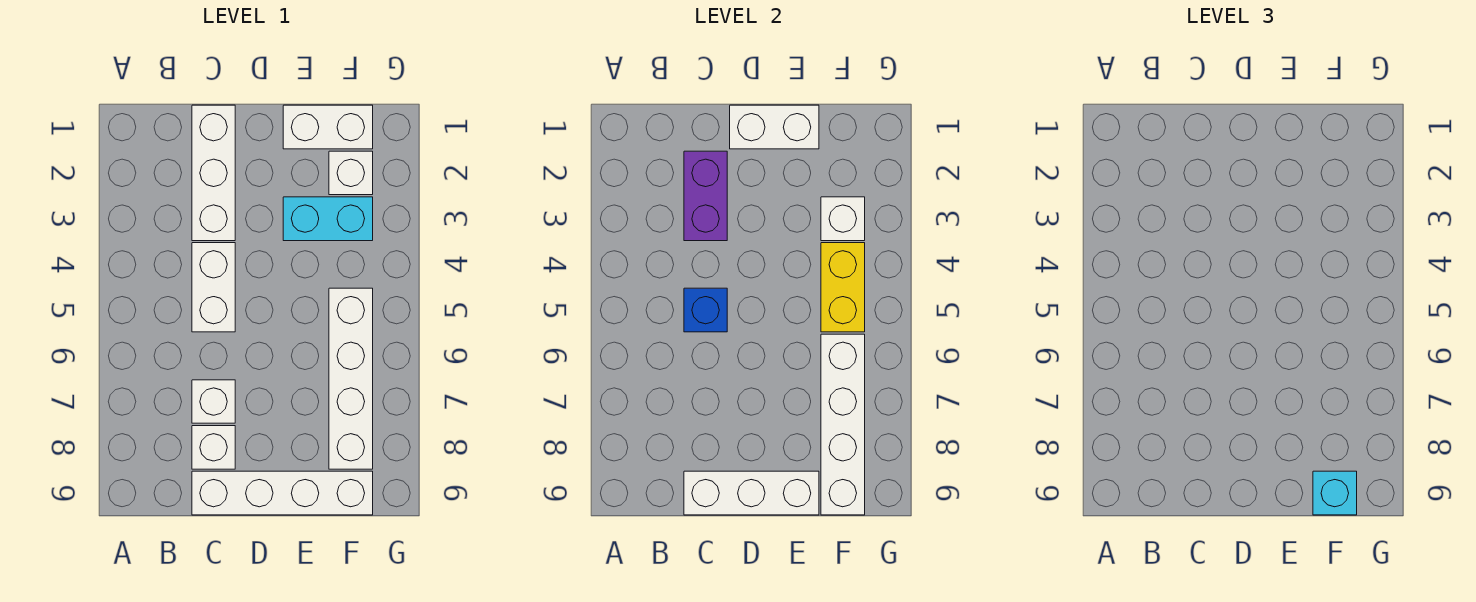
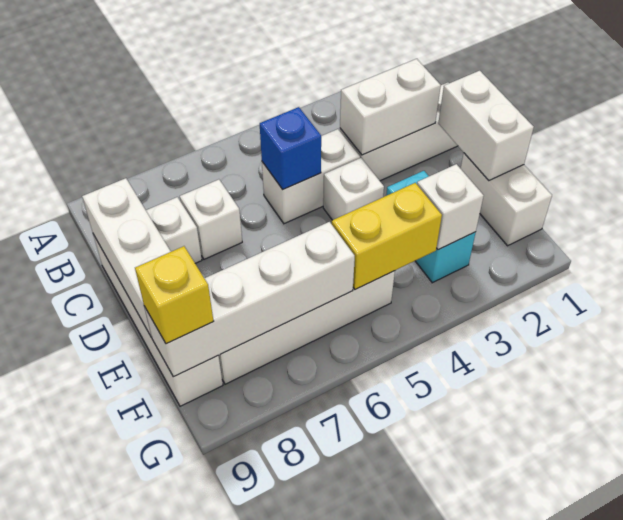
purple brick C2:C3 level 2 -> white brick C2:C3 level 2
white brick F2 level 1 -> white brick D4 level 1
cyan brick F9 level 3 -> yellow brick F9 level 3

